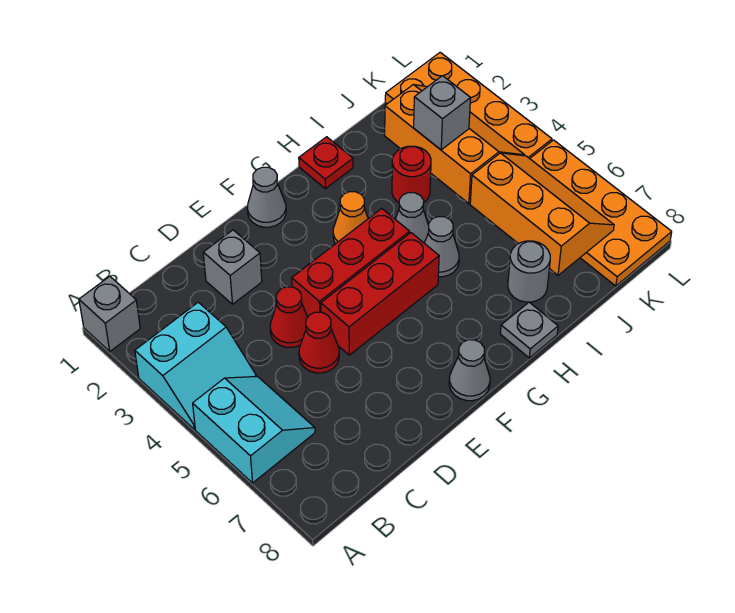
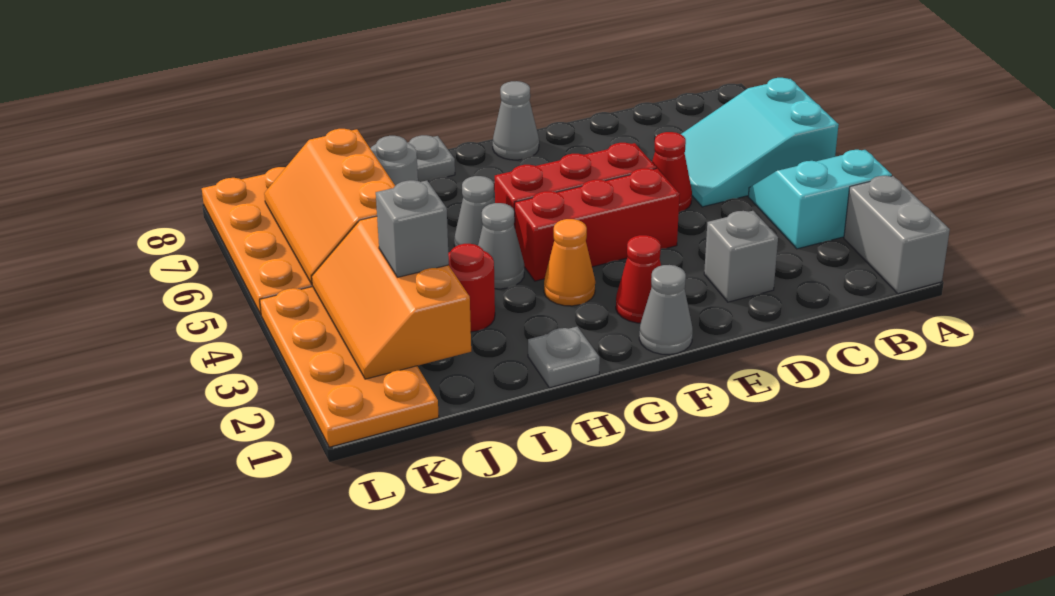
grey brick A1 level 1 -> grey brick A1:A2 level 1
cyan slope A5:B6 level 1 top A -> cyan slope A5:C6 level 1 top A
red cone D4 level 1 -> red cone F2 level 1
red plate H1 level 1 -> grey plate H1 level 1

